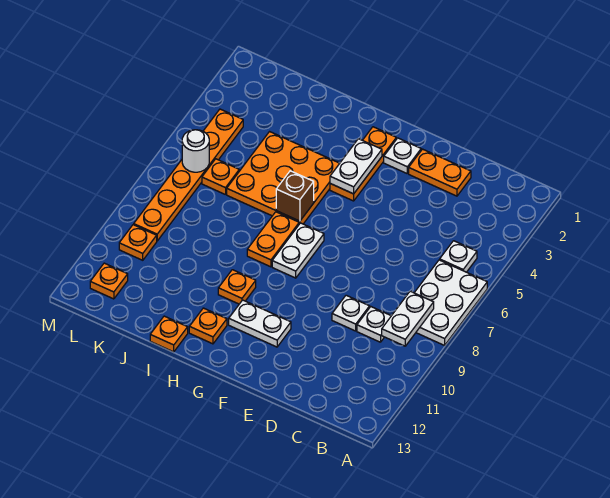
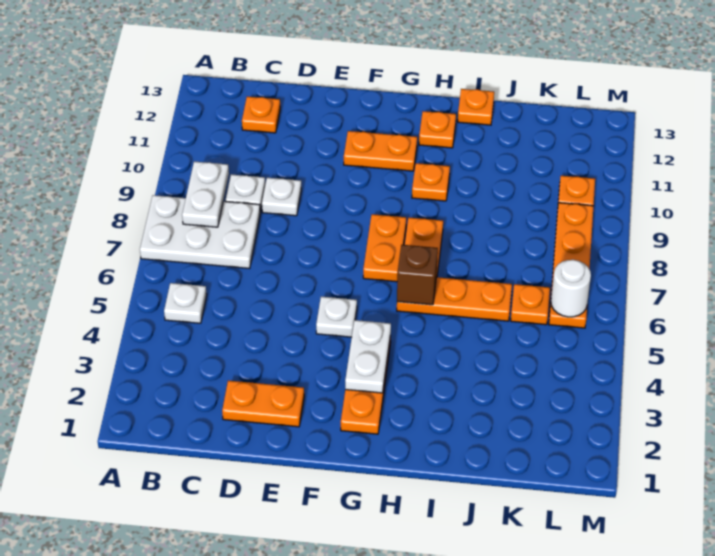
white plate A6:B8 level 1 -> white plate A7:C8 level 1
white plate F2 level 1 -> white plate F5 level 1
white plate F11:G11 level 1 -> orange plate F11:G11 level 1
white plate G7:G8 level 1 -> orange plate G7:G8 level 1
orange plate H4:J6 level 1 -> orange plate H6:J6 level 1
orange plate L4:L9 level 1 -> orange plate L6:L9 level 1
orange plate L12 level 1 -> orange plate C12 level 1

